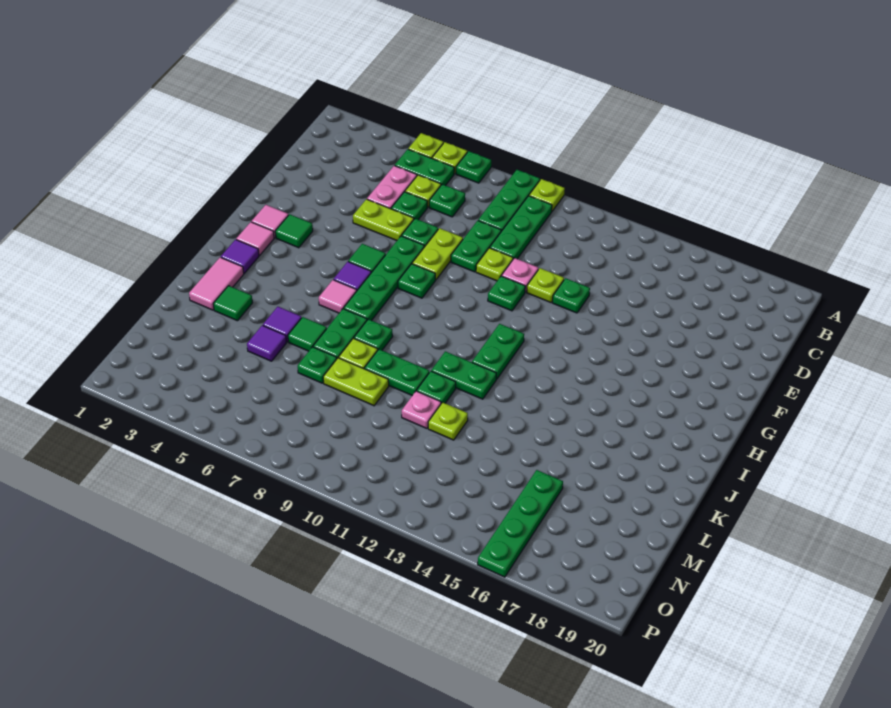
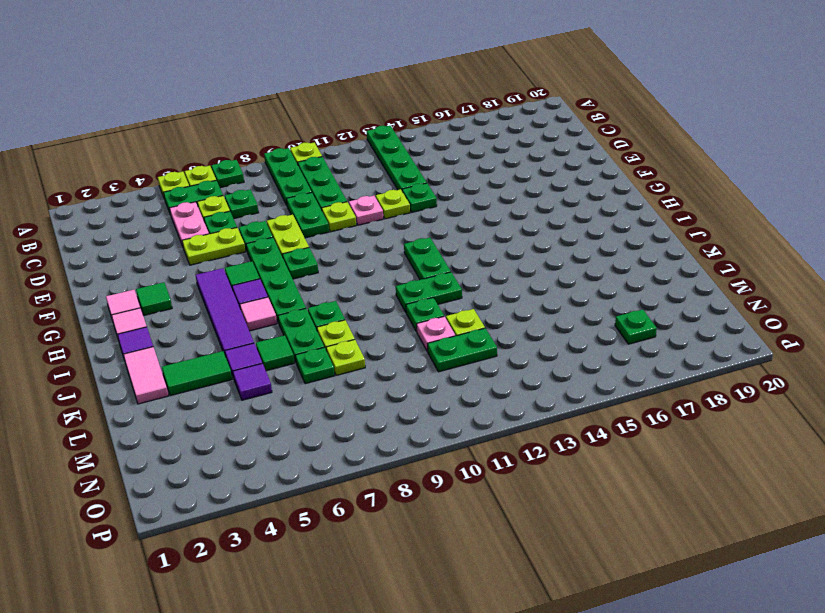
green plate F11 level 1 -> green plate N17 level 1
none -> purple tile G5:J5 level 1
green tile K3 level 1 -> green tile K3:K4 level 1
green plate K9:K10 level 1 -> green plate M11:M12 level 1
lime plate L8:L9 level 1 -> lime plate L8 level 1
green plate M16:P16 level 1 -> green plate A13:D13 level 1

